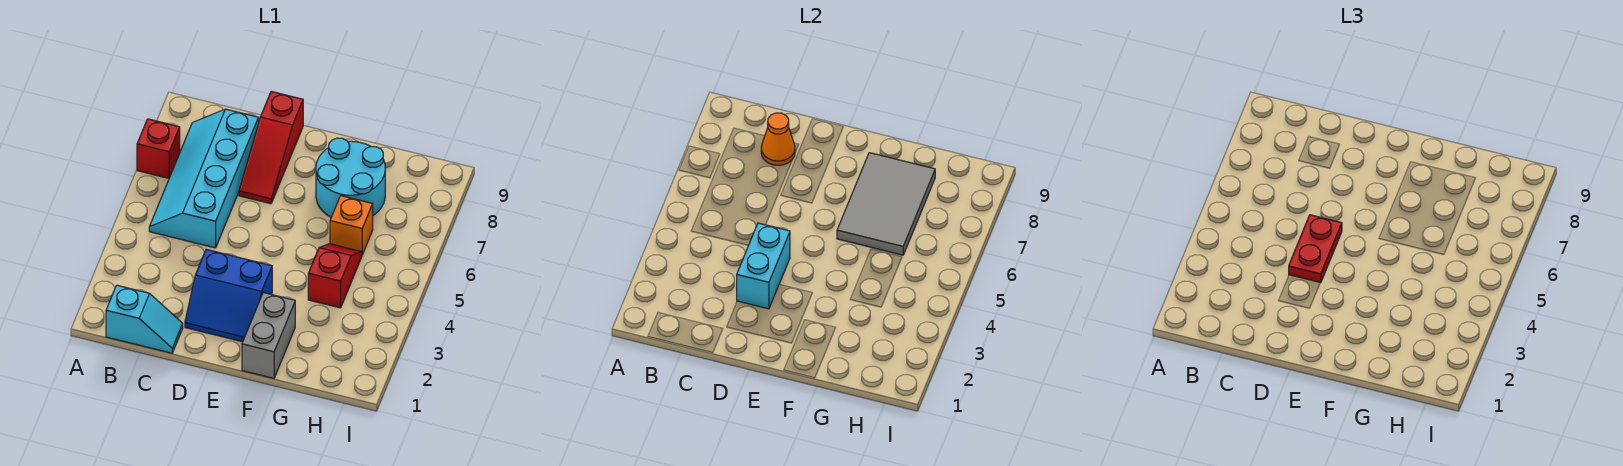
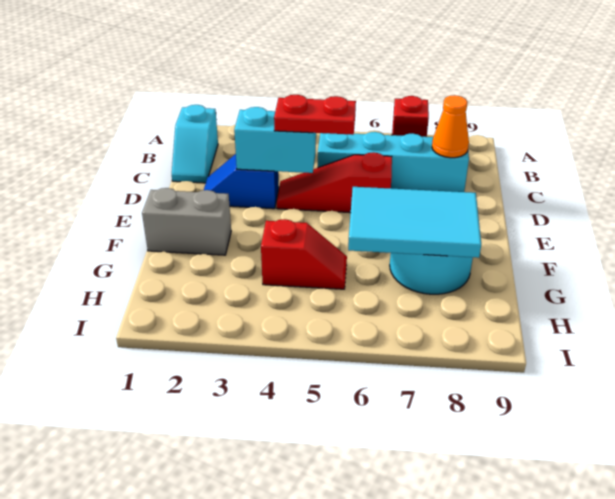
blue slope D2:E3 level 1 top 3 -> blue slope D2:D3 level 1 top 3
red slope D7:D9 level 1 top 9 -> red slope D4:D6 level 1 top 6
grey tile F6:G8 level 2 -> cyan tile F6:G8 level 2
orange brick G6 level 1 -> none

